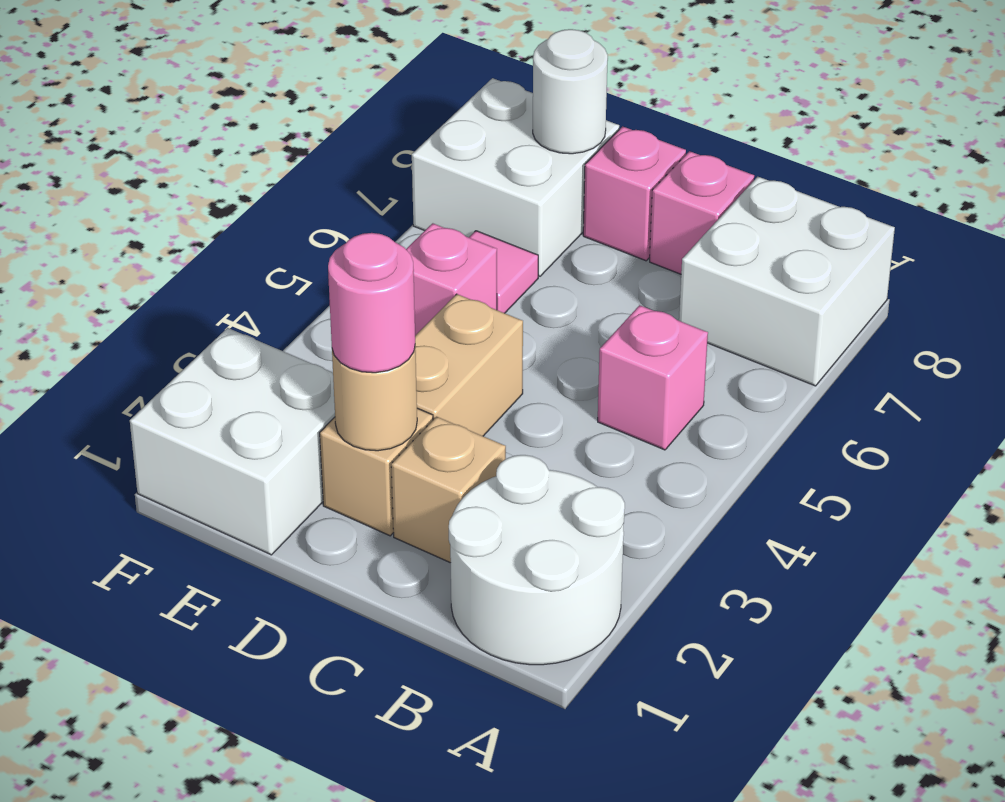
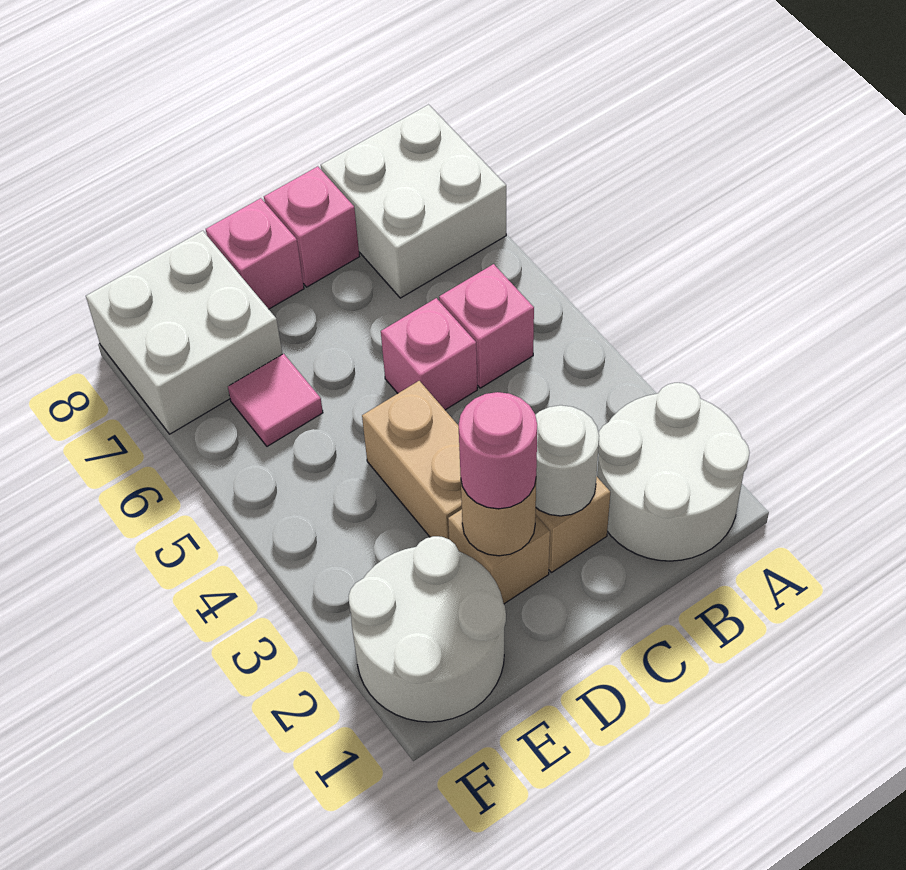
white brick E1:F2 level 1 -> white round brick E1:F2 level 1
pink brick E5 level 1 -> pink brick C5 level 1
white round brick E8 level 2 -> white round brick C2 level 2

